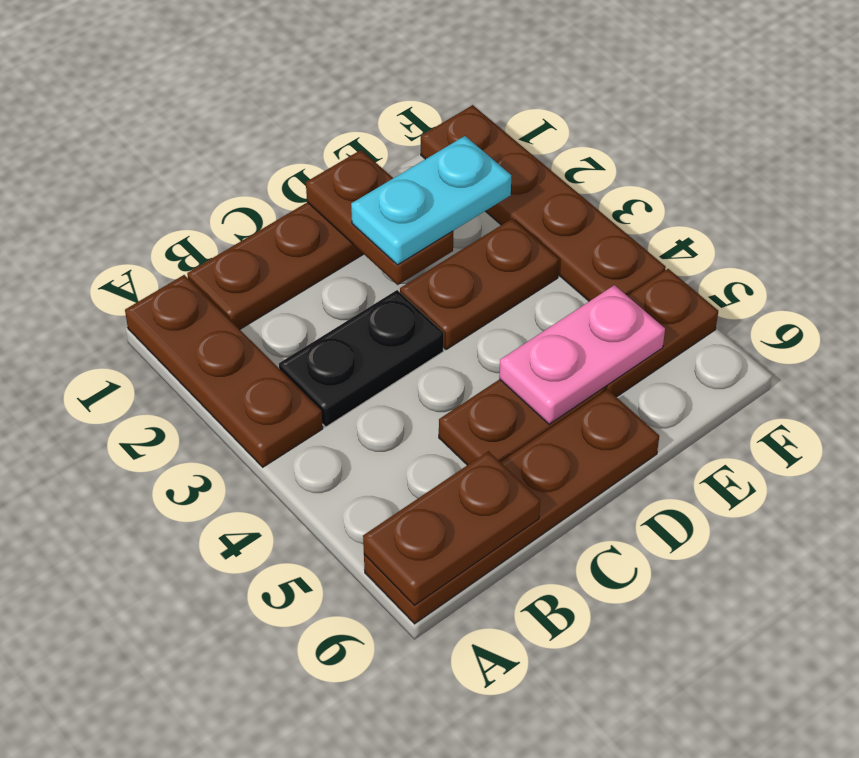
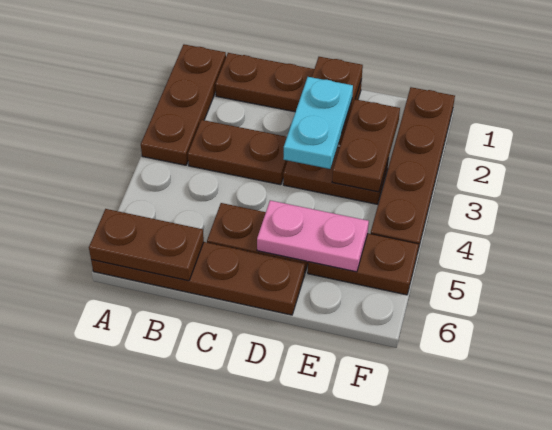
black plate B3:C3 level 1 -> brown plate B3:C3 level 1
cyan plate D2:E2 level 3 -> cyan plate D2:D3 level 3
none -> brown plate E2:E3 level 2

